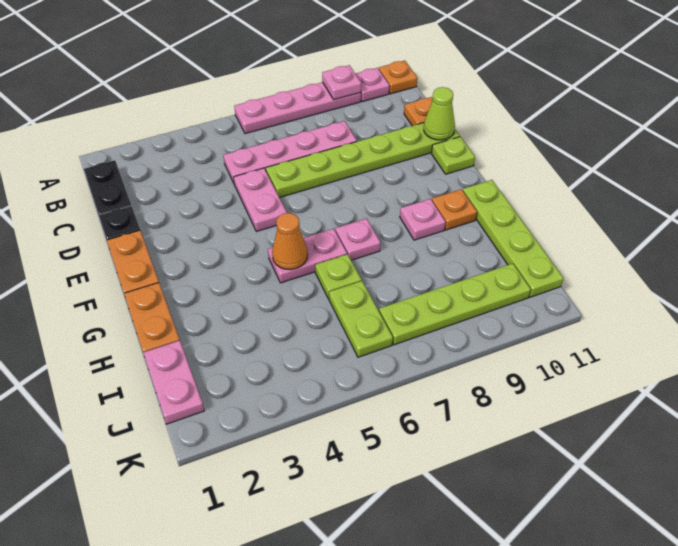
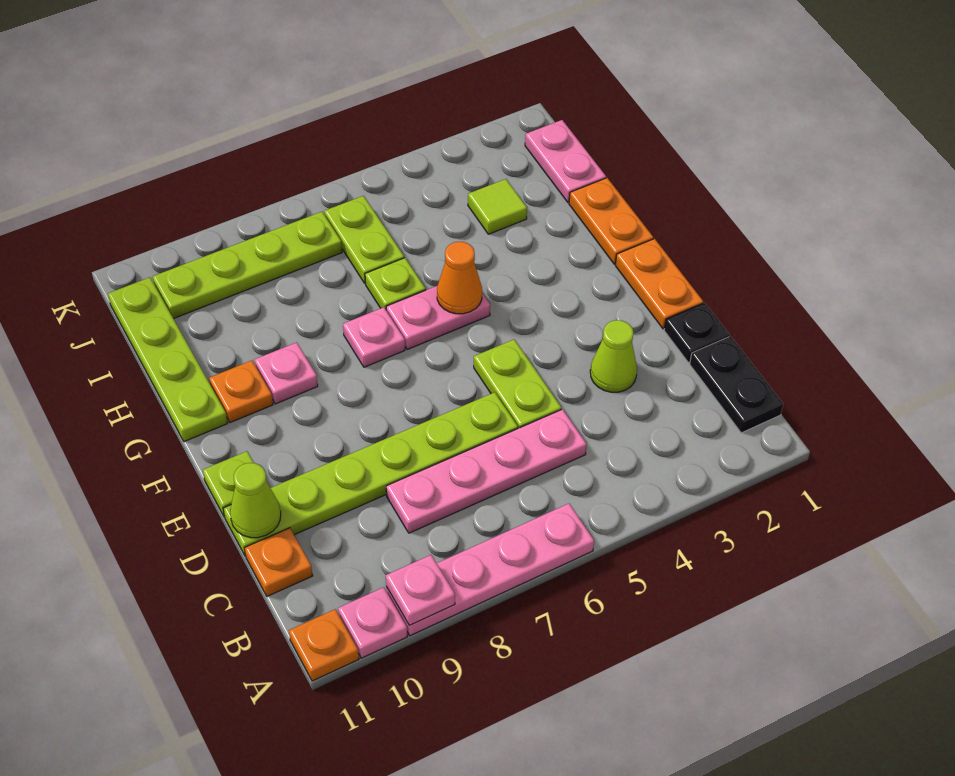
none -> lime cone D3 level 1
pink plate D5:E5 level 1 -> lime plate D5:E5 level 1
none -> lime tile I3 level 1

